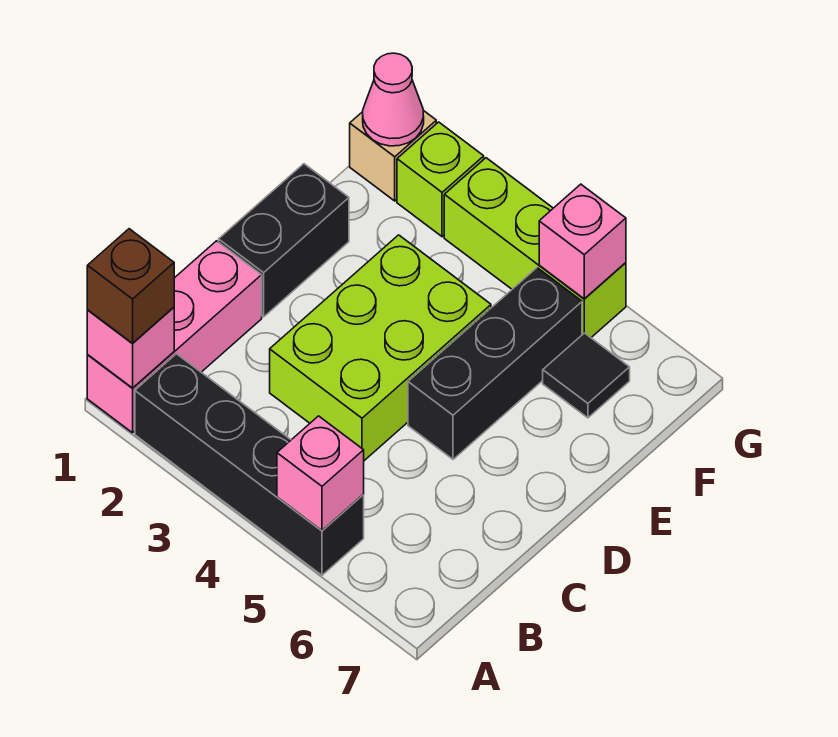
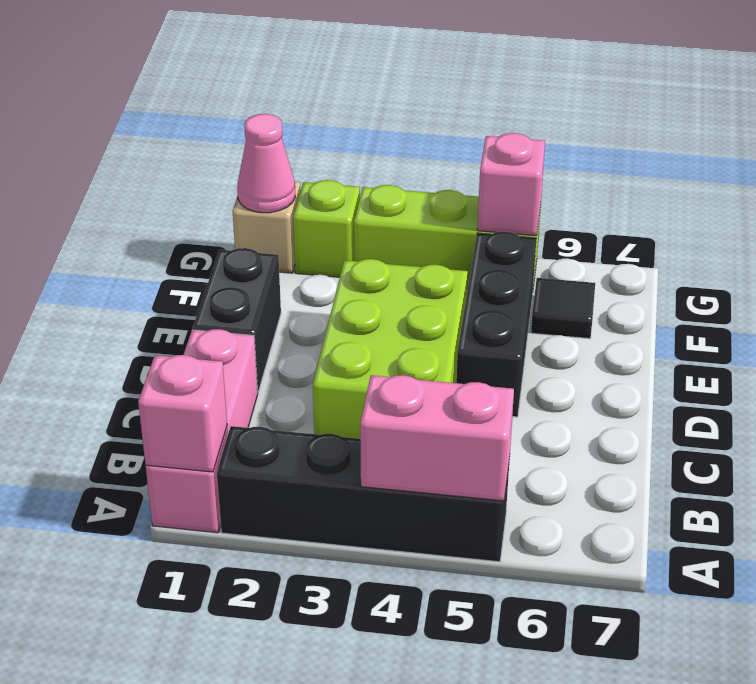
brown brick A1 level 3 -> none
pink brick A5 level 2 -> pink brick A4:A5 level 2

